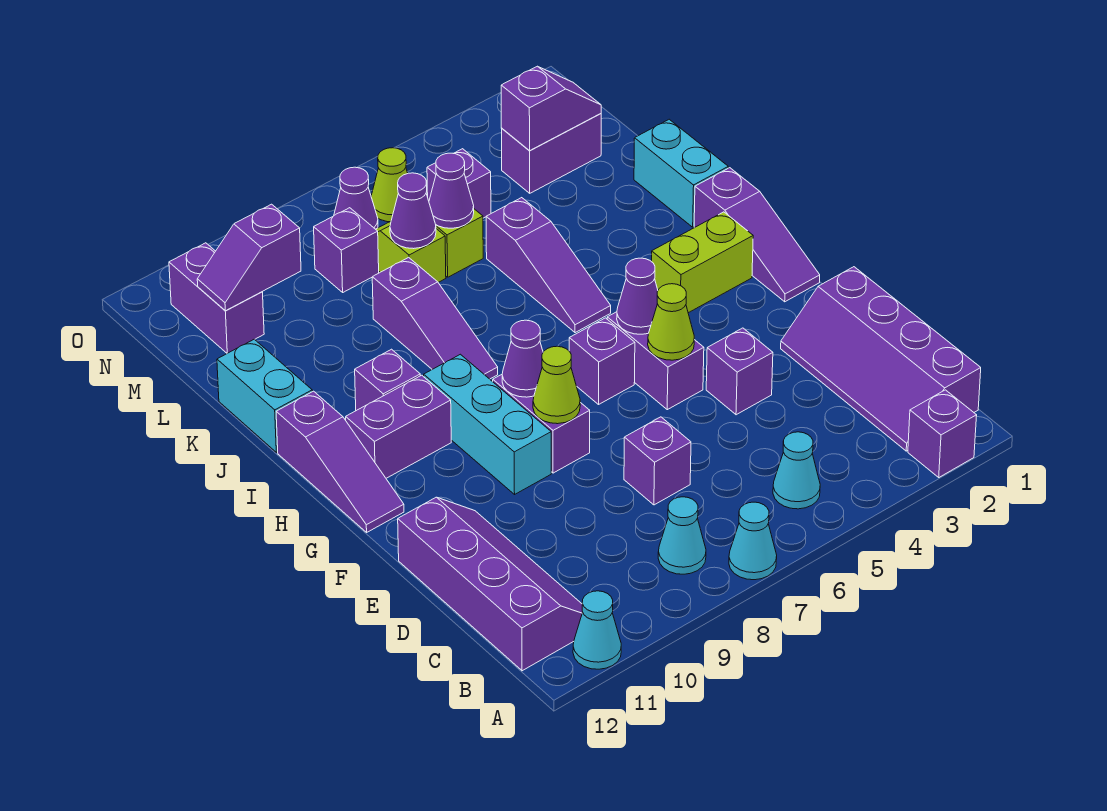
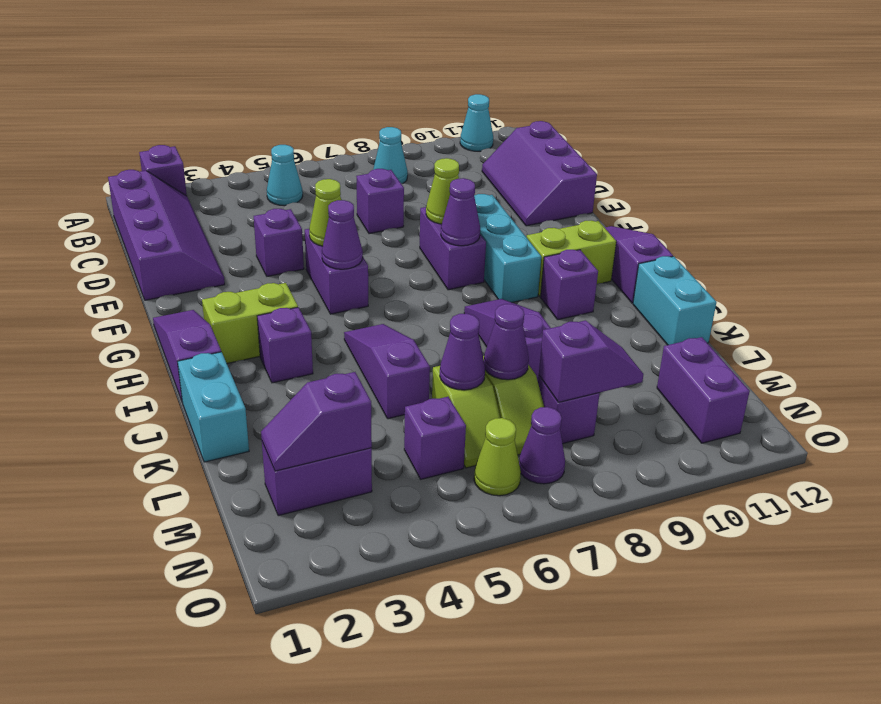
cyan cone A7 level 1 -> none
purple slope B11:E12 level 1 top 12 -> purple slope C11:E12 level 1 top 12
purple brick G6 level 1 -> purple brick I3 level 1
purple brick H10:H11 level 1 -> lime brick H10:H11 level 1
purple slope M10:M11 level 2 top 10 -> purple slope M8:M9 level 2 top 8

